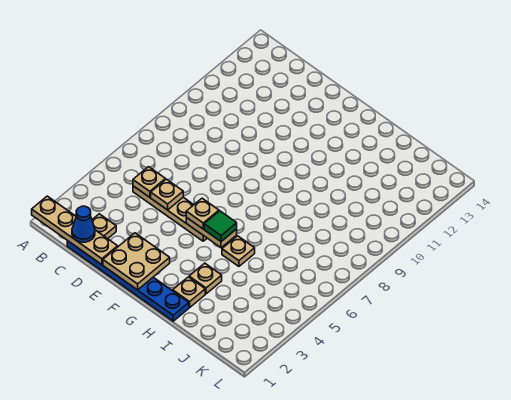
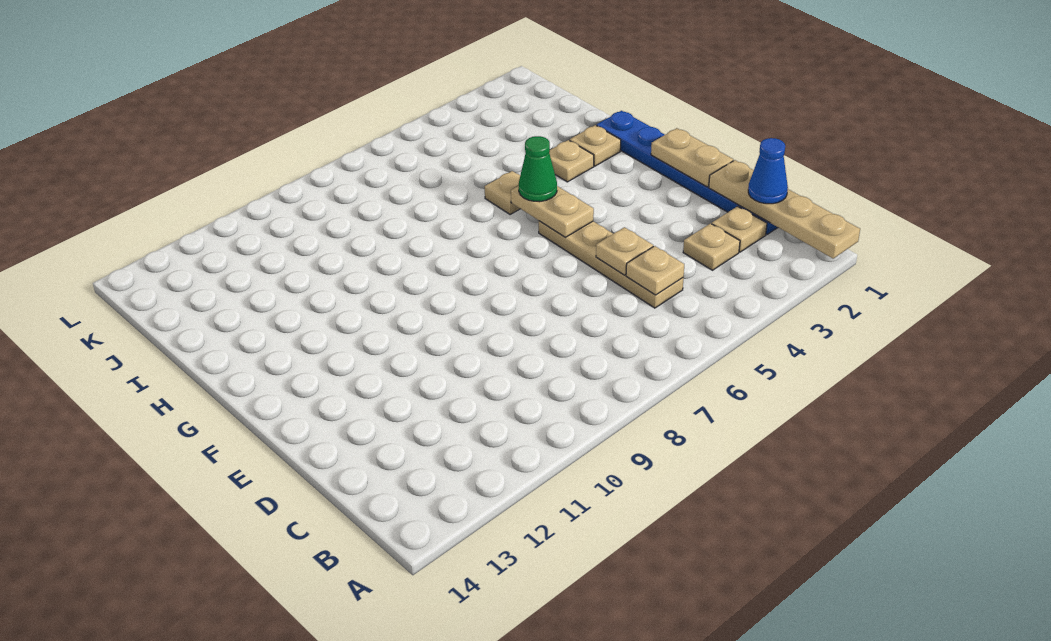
tan plate E1:F2 level 2 -> tan plate E1:F1 level 2
tan plate F5 level 3 -> tan plate C3 level 1
green tile G5 level 3 -> green cone G5 level 3

